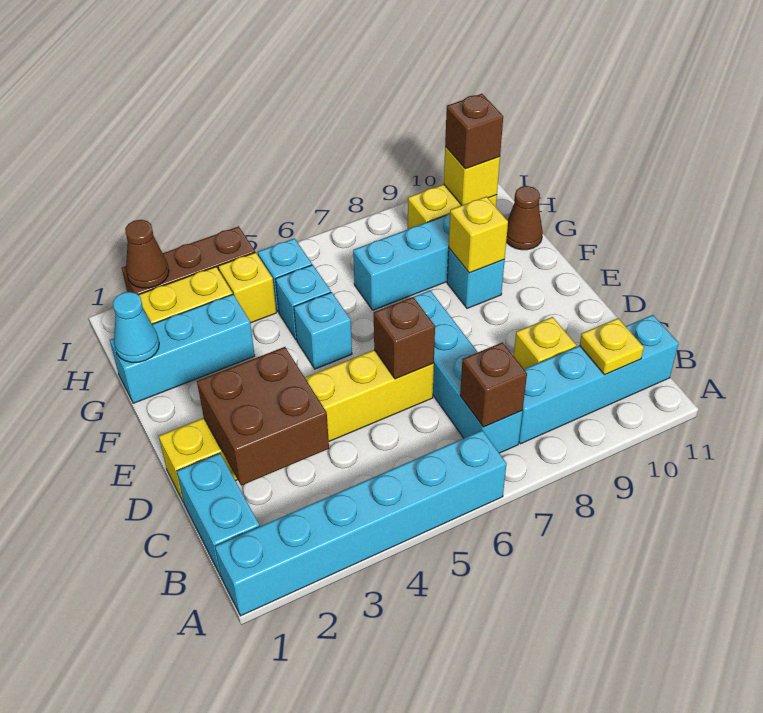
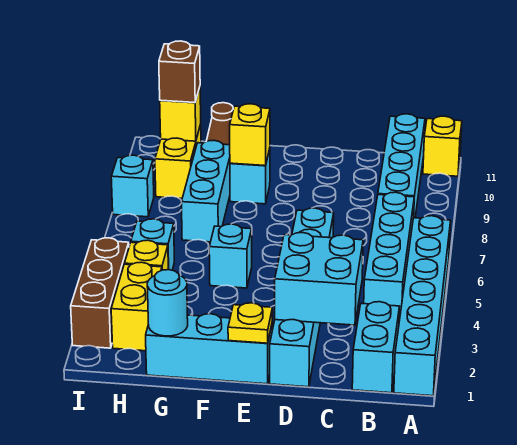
cyan brick B1:C1 level 1 -> cyan brick B1:B2 level 1
cyan brick B7:E7 level 1 -> cyan brick B4:B7 level 1
brown brick B7 level 2 -> none
yellow plate B10 level 2 -> yellow plate E1 level 2
brown brick C2:D3 level 2 -> cyan brick C2:D3 level 2
yellow brick C9 level 1 -> yellow brick A11 level 1
yellow brick D1:D6 level 1 -> cyan brick D1:D6 level 1
brown brick D6 level 2 -> none
cyan brick G1:G3 level 1 -> cyan brick E1:G1 level 1
cyan cone G1 level 2 -> cyan round brick G1 level 2
cyan brick G5 level 1 -> cyan brick I8 level 1
brown cone I2 level 2 -> none

